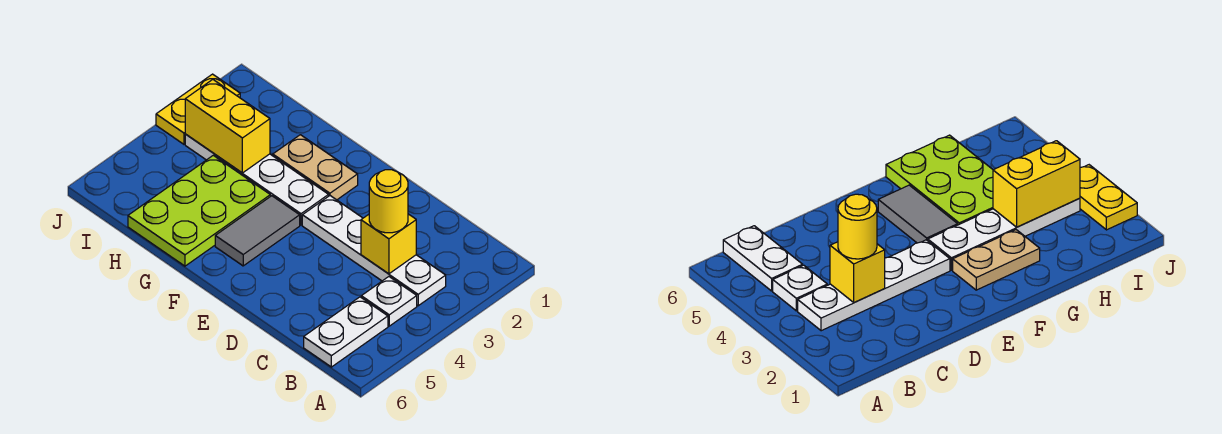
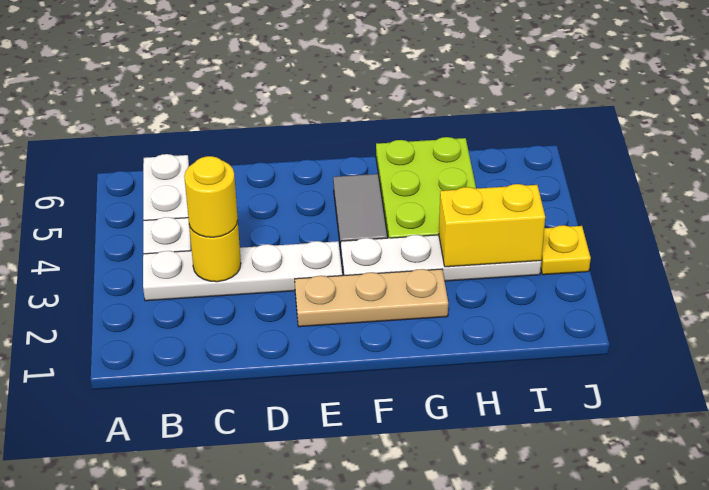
yellow brick C3 level 2 -> yellow round brick C3 level 2
tan plate F2:G2 level 1 -> tan plate E2:G2 level 1
yellow plate J2:J3 level 1 -> yellow plate J3 level 1

